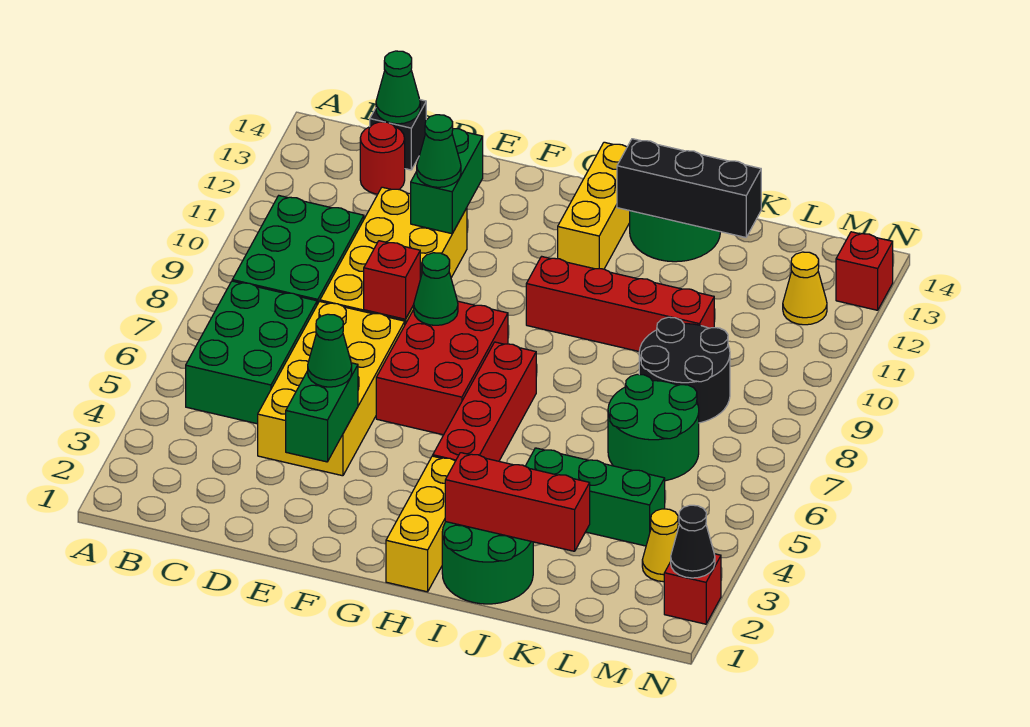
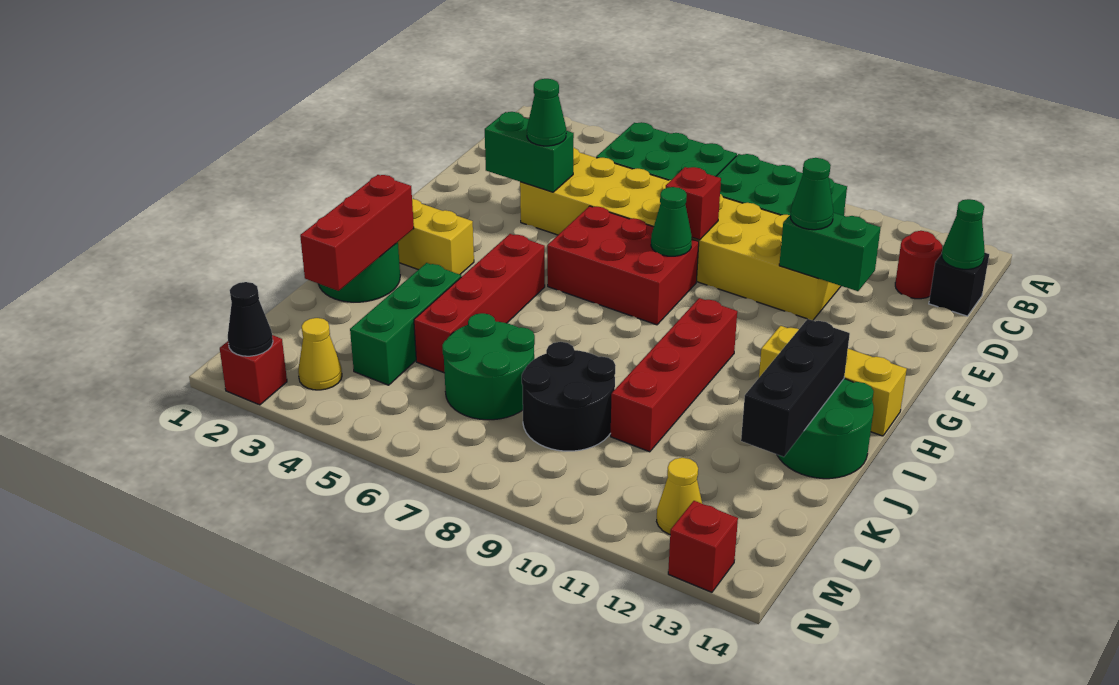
red brick H4:H7 level 1 -> red brick H5:K5 level 1

